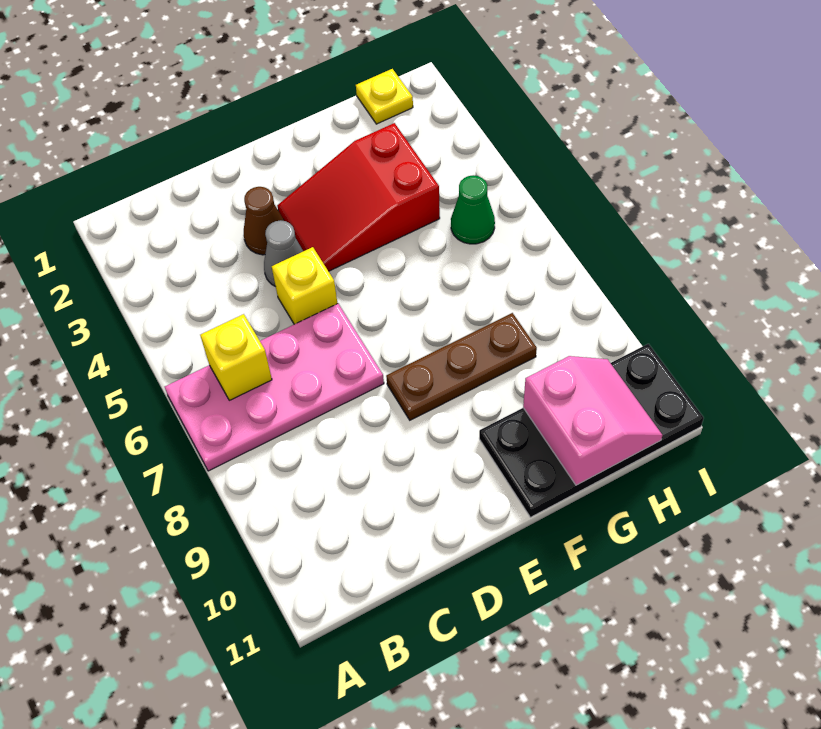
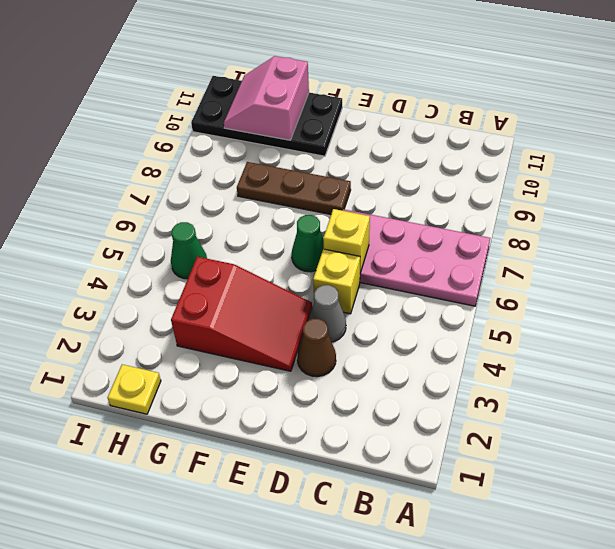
yellow brick B6 level 2 -> yellow brick D6 level 2
none -> green cone E6 level 1

